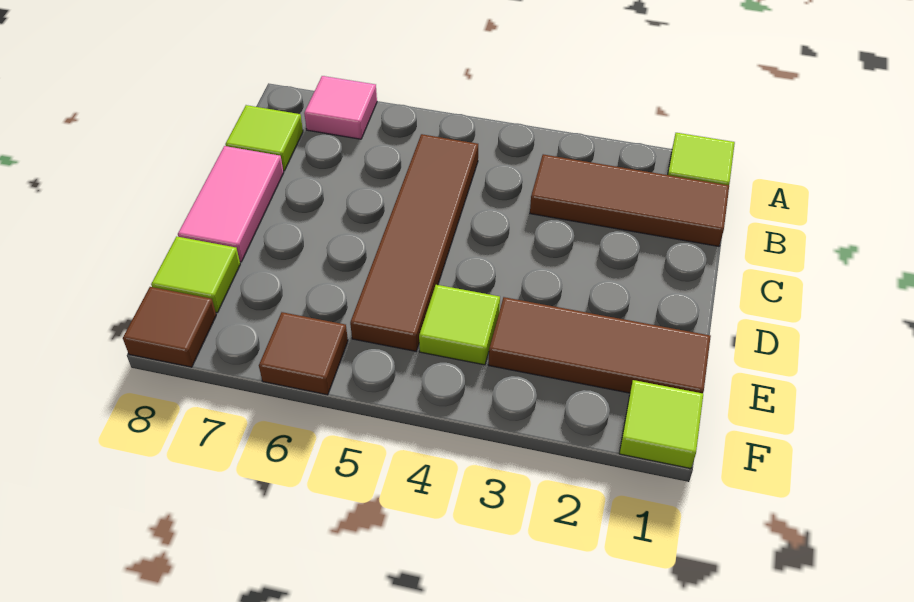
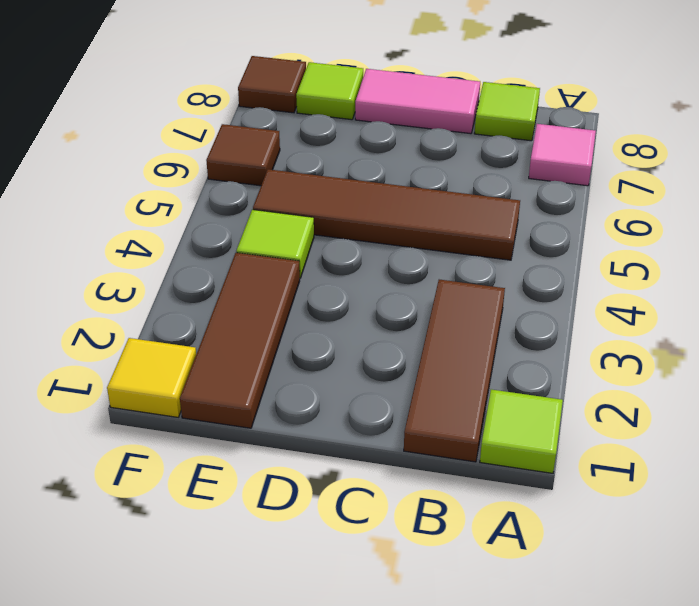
lime tile F1 level 1 -> yellow tile F1 level 1

